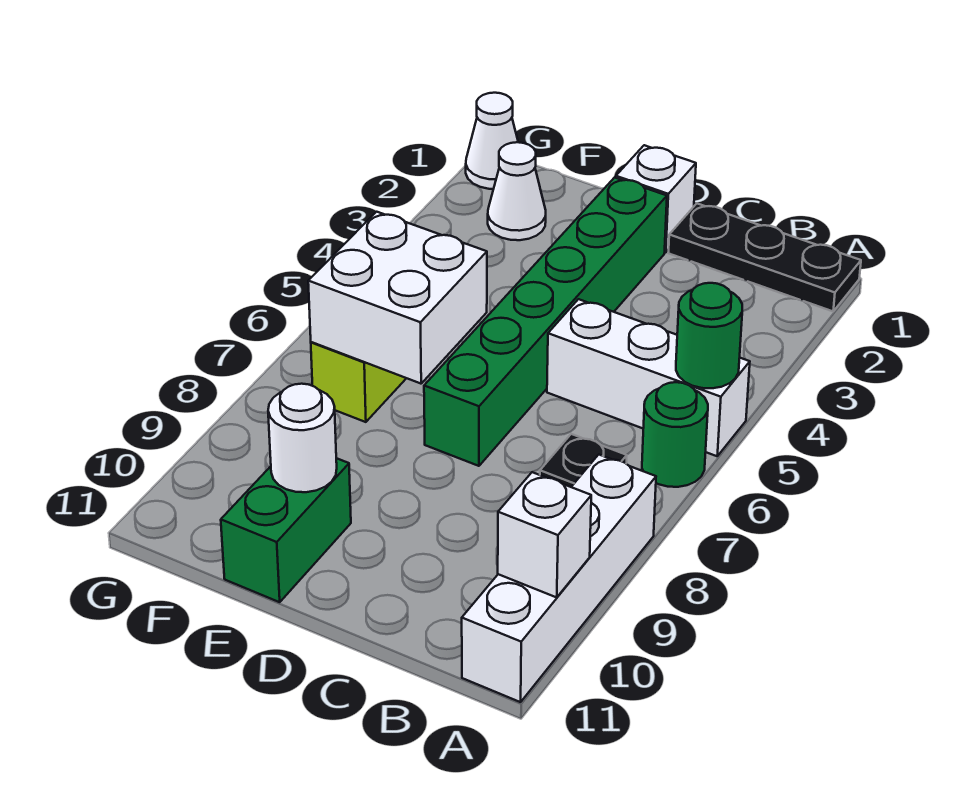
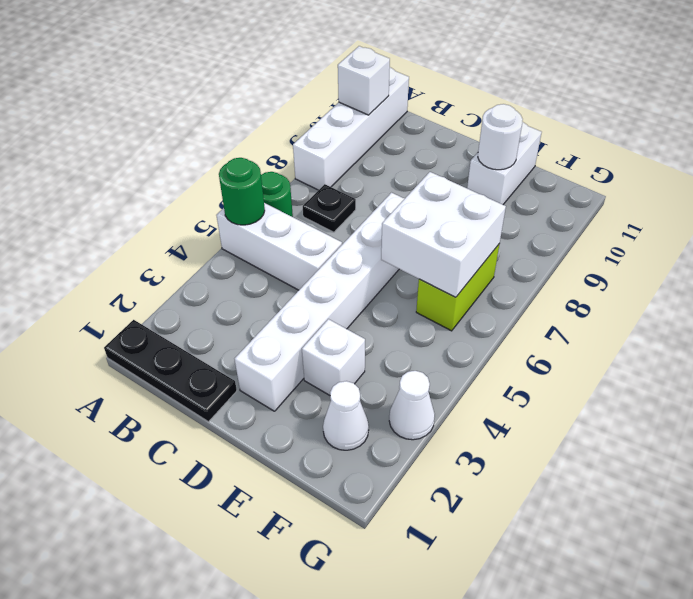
white brick D1 level 1 -> white brick E3 level 1
green brick D2:D7 level 1 -> white brick D2:D7 level 1
green brick E10:E11 level 1 -> white brick E10:E11 level 1
white cone G1 level 1 -> white cone G3 level 1

